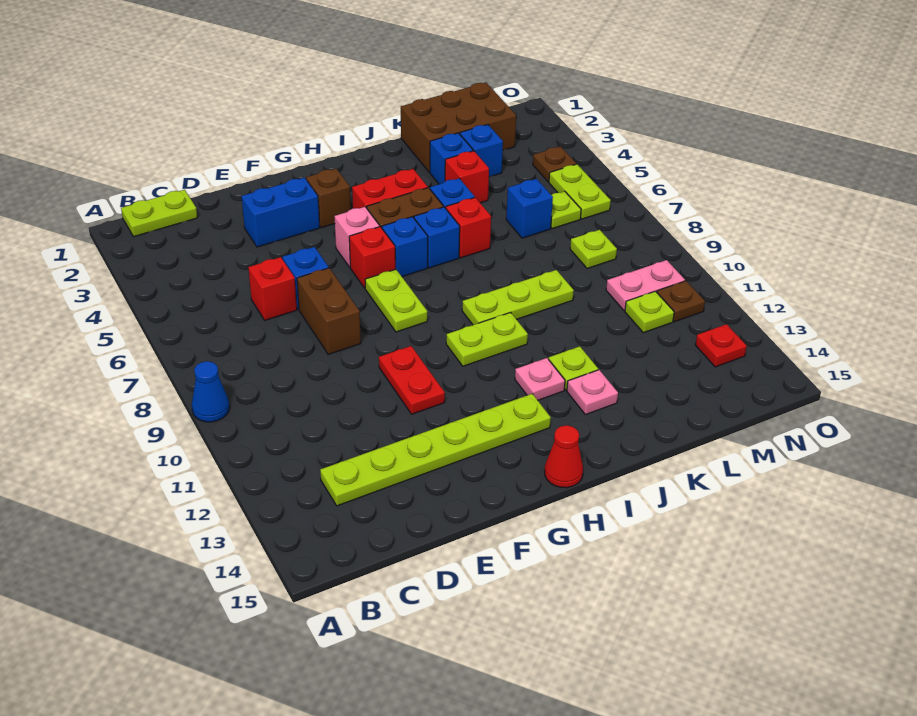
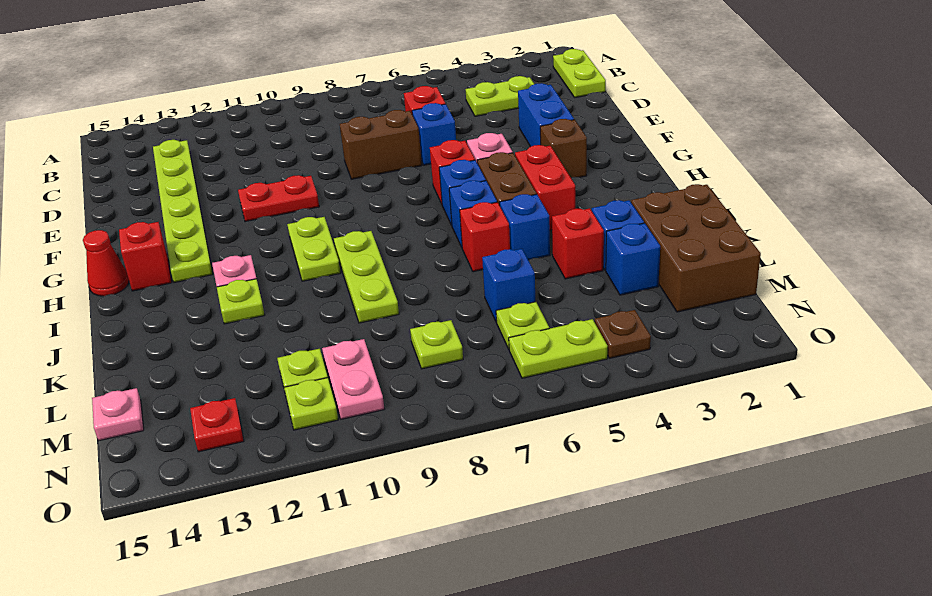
blue cone A9 level 1 -> none
lime plate G7:G8 level 1 -> lime plate C3:C4 level 1
none -> red brick H14 level 1
pink plate J13 level 1 -> pink plate M15 level 1
brown plate N11 level 1 -> lime plate N11 level 1

